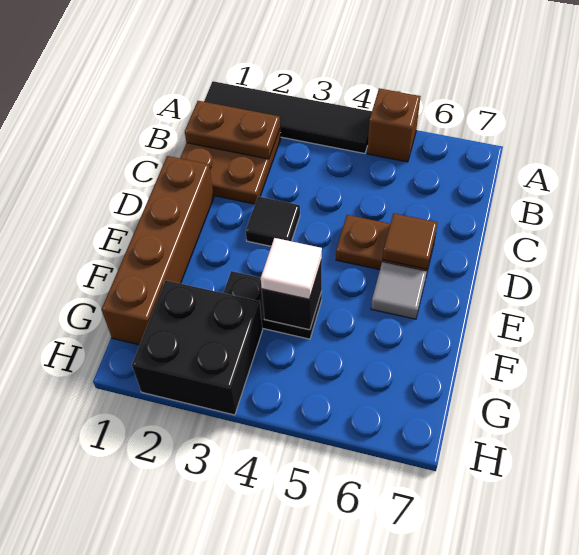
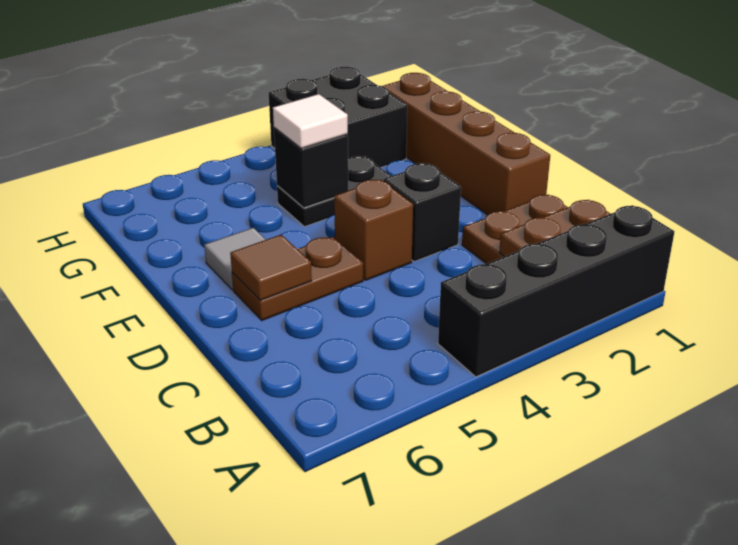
black tile A1:A4 level 1 -> black brick A1:A4 level 1
brown brick A5 level 1 -> brown brick D4 level 1
black tile D3 level 1 -> black brick D3 level 1

